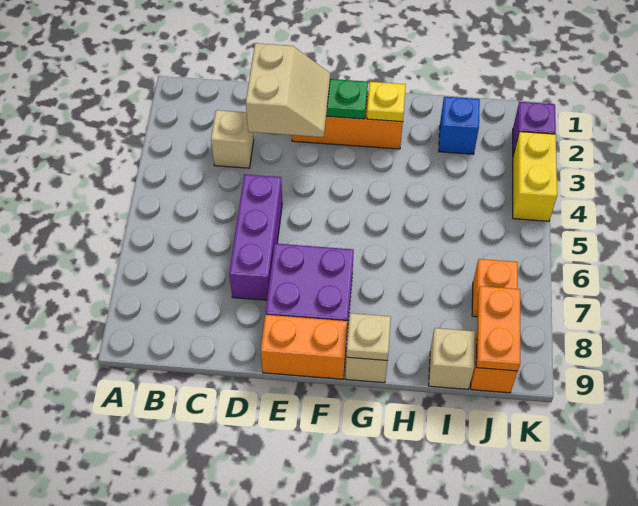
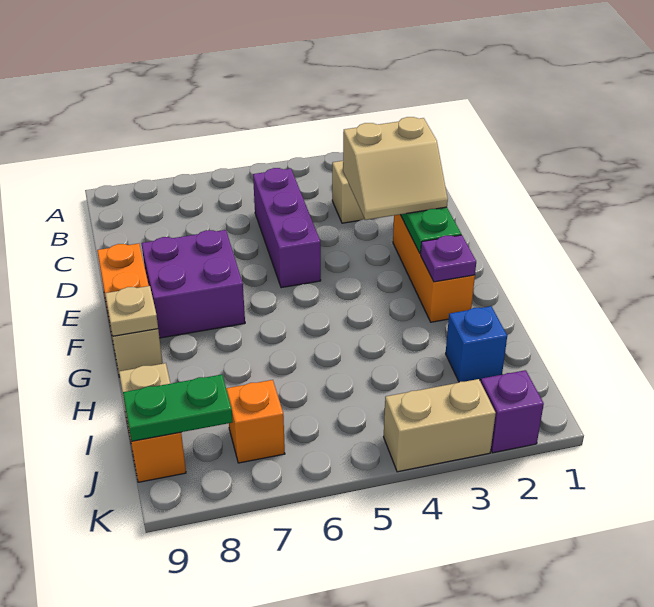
purple brick D5:D7 level 1 -> purple brick C5:E5 level 1
yellow plate G2 level 2 -> purple plate G2 level 2
orange plate J8:J9 level 2 -> green plate J8:J9 level 2
yellow brick K3:K4 level 1 -> tan brick K3:K4 level 1

